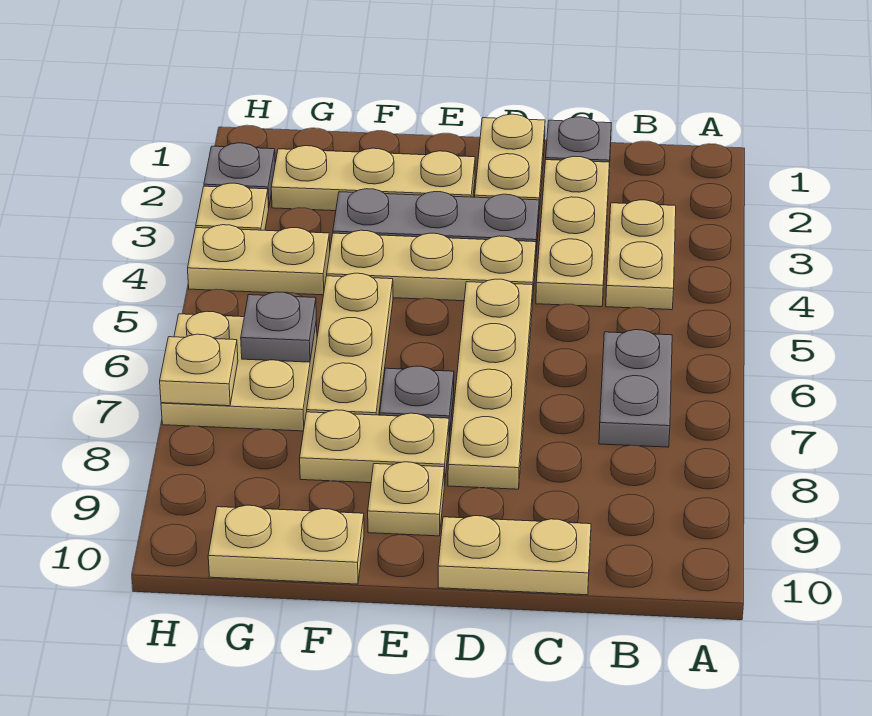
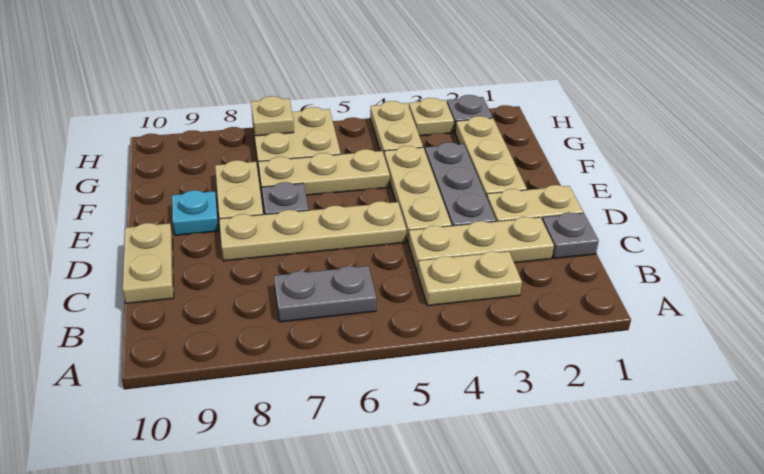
tan plate E9 level 1 -> cyan plate E9 level 1
tan plate F10:G10 level 1 -> none
grey plate G6 level 2 -> none

